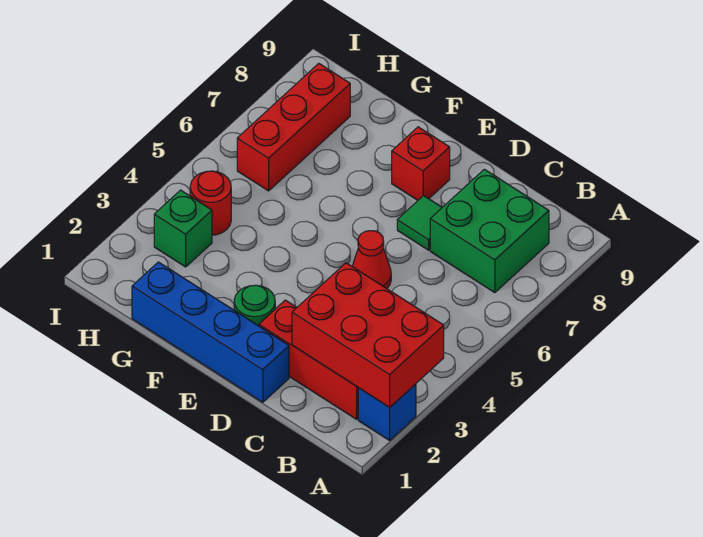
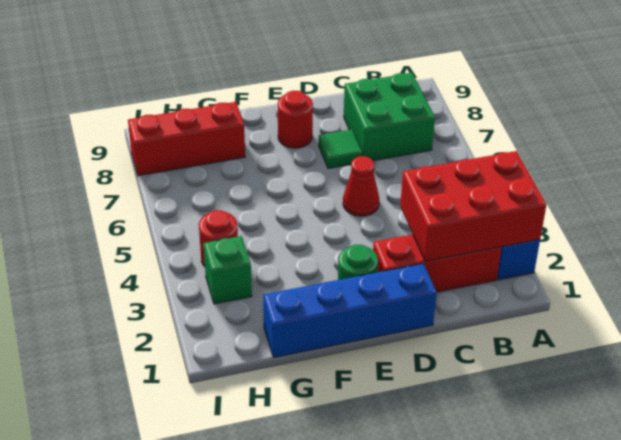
red brick E8 level 1 -> red round brick E8 level 1
red brick H6:H8 level 1 -> red brick G8:I8 level 1

